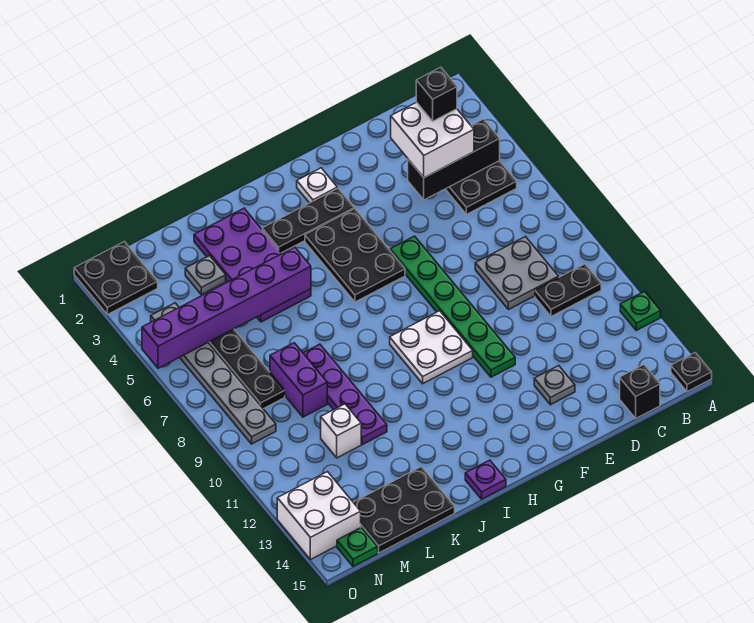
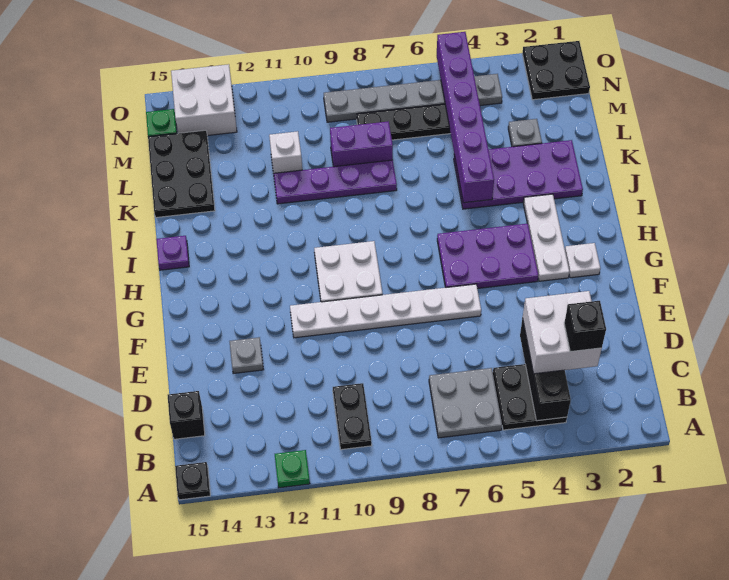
grey plate C8:D9 level 1 -> grey plate B6:C7 level 1
green plate F6:F11 level 1 -> white plate F6:F11 level 1
black plate G3:I3 level 1 -> white plate G3:I3 level 1
black plate G4:H6 level 1 -> purple plate G4:H6 level 1

